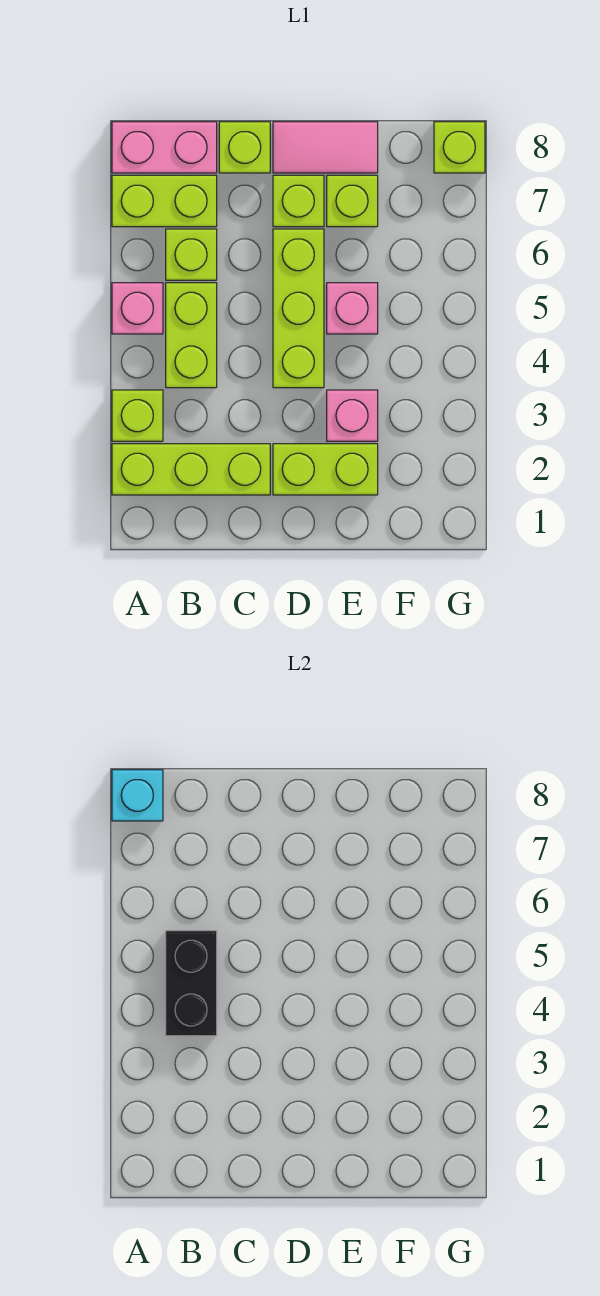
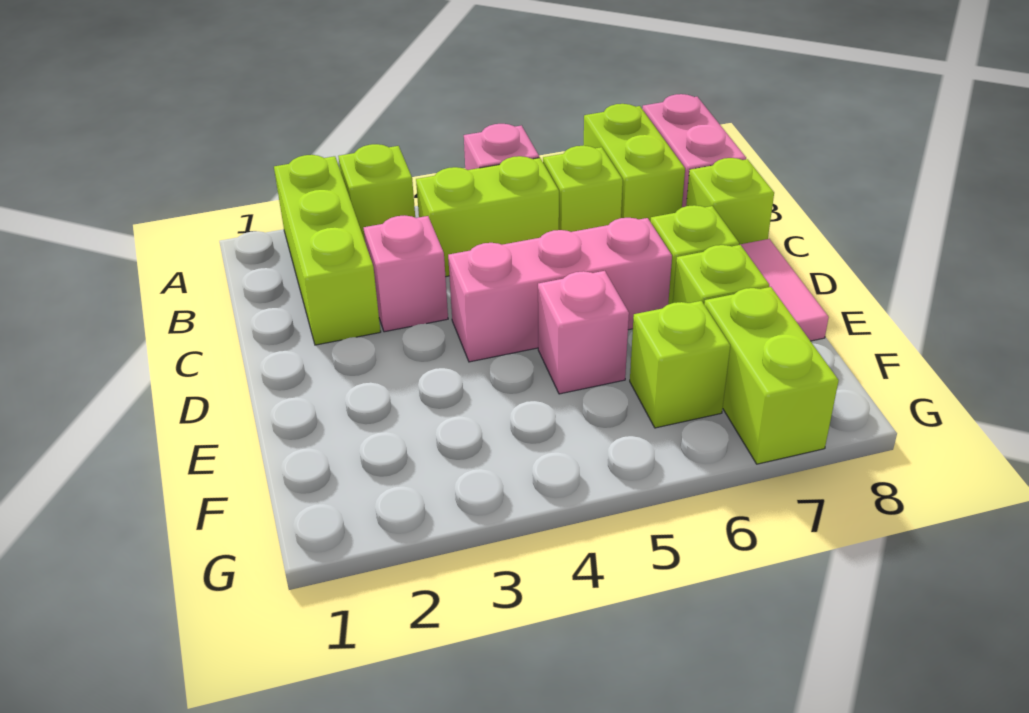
cyan brick A8 level 2 -> none
black brick B4:B5 level 2 -> none
lime brick D2:E2 level 1 -> lime brick F7:G7 level 1
lime brick D4:D6 level 1 -> pink brick D4:D6 level 1
pink brick E3 level 1 -> pink brick C3 level 1
lime brick G8 level 1 -> lime brick F6 level 1

